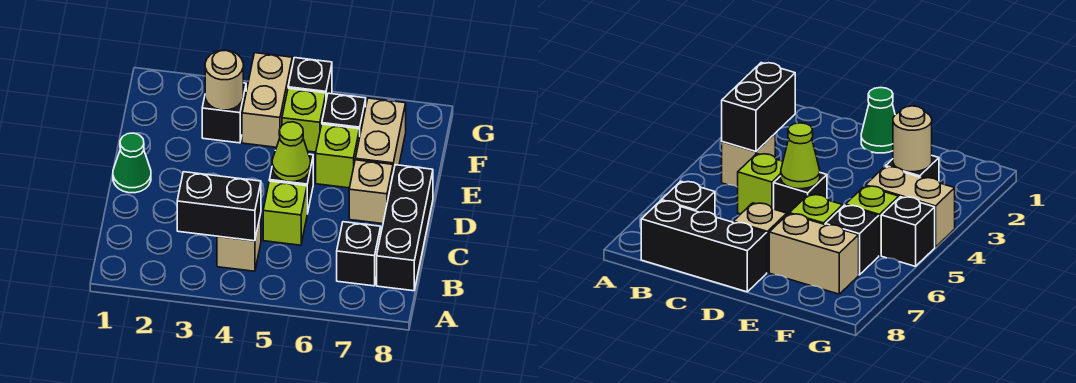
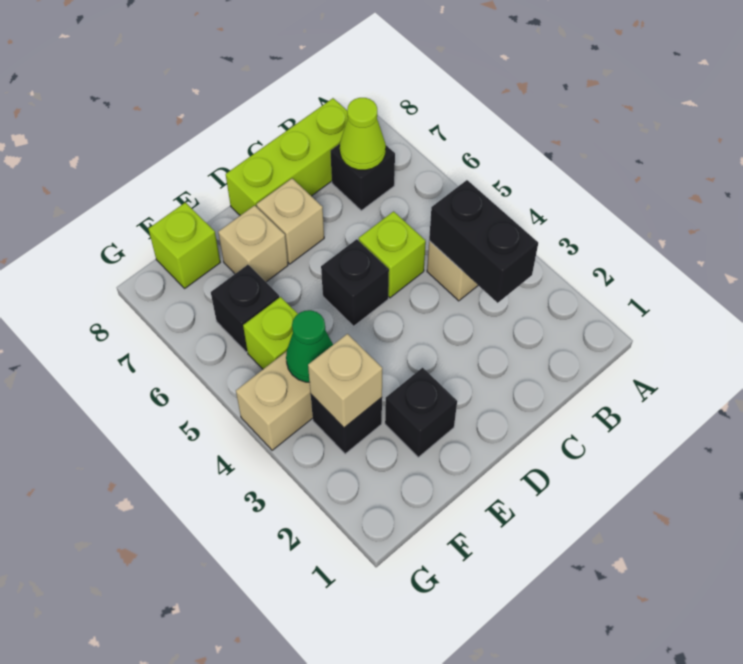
black brick B8:D8 level 1 -> lime brick B8:D8 level 1
green cone D1 level 1 -> green cone F4 level 2
lime cone D5 level 2 -> lime cone B7 level 2
lime brick E6 level 1 -> lime brick F8 level 1
tan brick E7:F7 level 1 -> tan brick E7 level 1
tan round brick F3 level 2 -> tan brick F3 level 2
black brick G5 level 1 -> black brick E2 level 1

